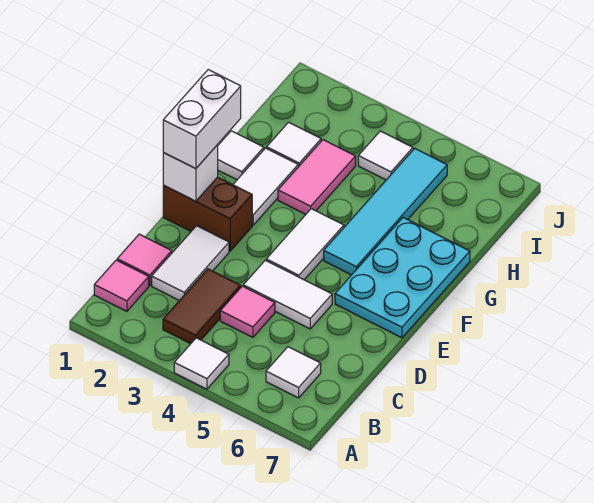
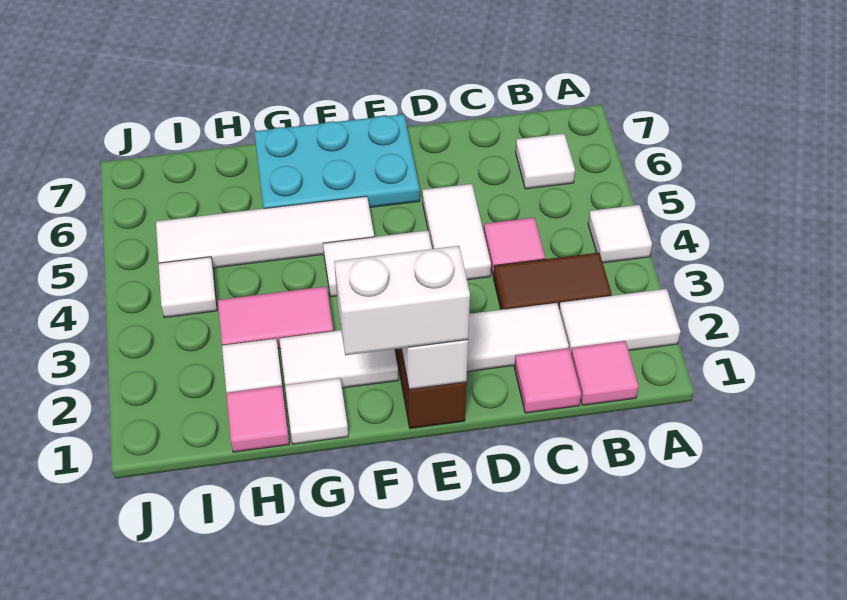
none -> white tile A2:B2 level 1
cyan tile F5:I5 level 1 -> white tile F5:I5 level 1
none -> pink tile H1 level 1

